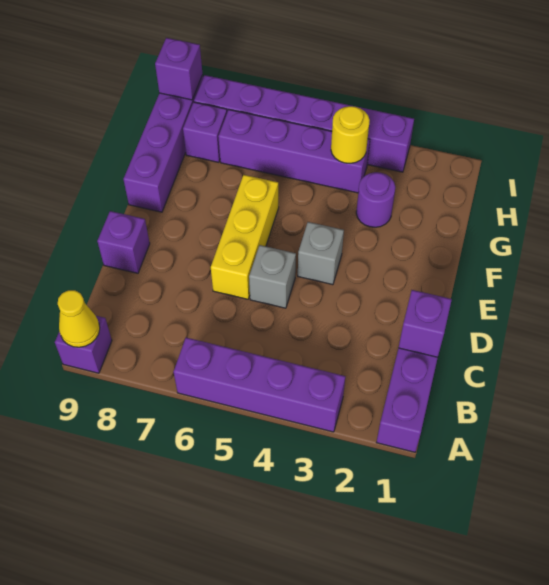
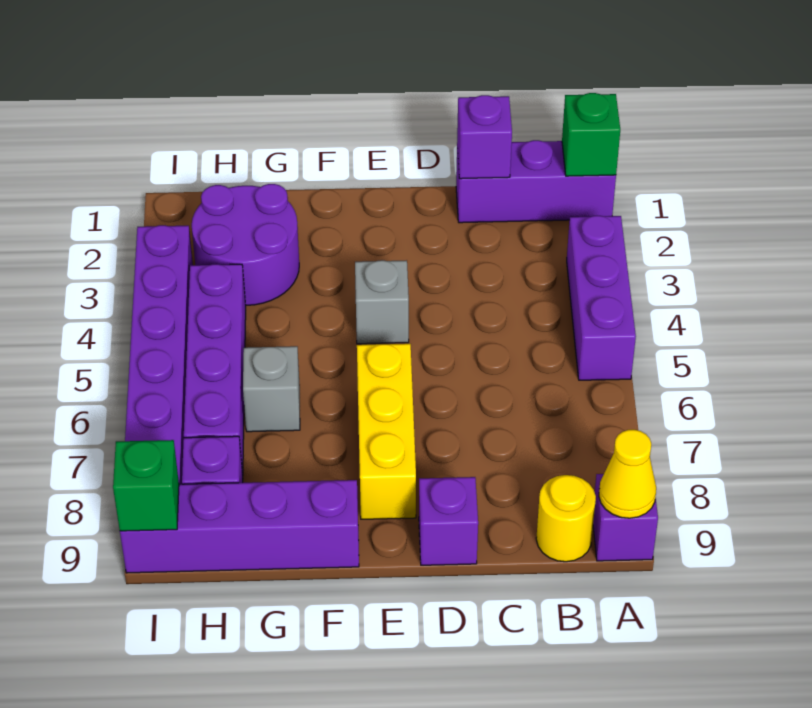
none -> green brick A1 level 2
purple brick A3:A6 level 1 -> purple brick A3:A5 level 1
grey brick D5 level 1 -> grey brick G6 level 1
yellow brick D6:F6 level 1 -> yellow brick E6:E8 level 1
purple round brick G3 level 1 -> purple round brick G2:H3 level 1
yellow round brick H4 level 2 -> yellow round brick B9 level 1
purple brick I9 level 2 -> green brick I9 level 2

